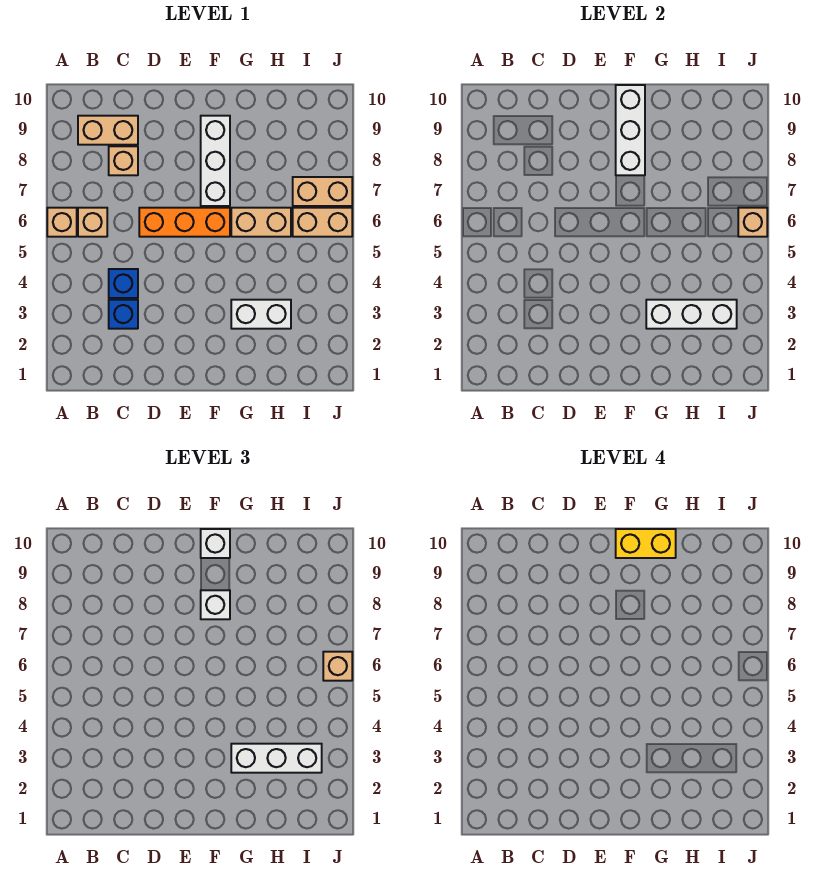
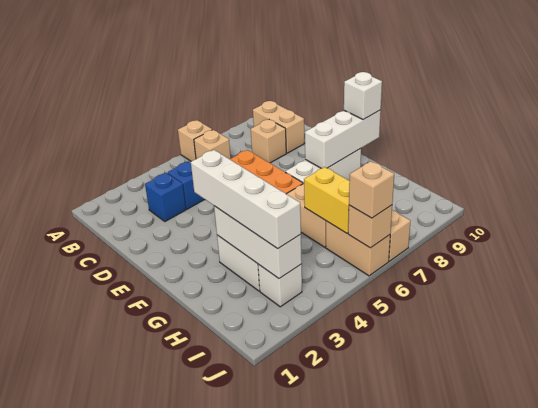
white brick F8 level 3 -> white brick I3 level 1
yellow brick F10:G10 level 4 -> yellow brick H6:I6 level 2
white brick G3:I3 level 3 -> white brick F3:I3 level 3

